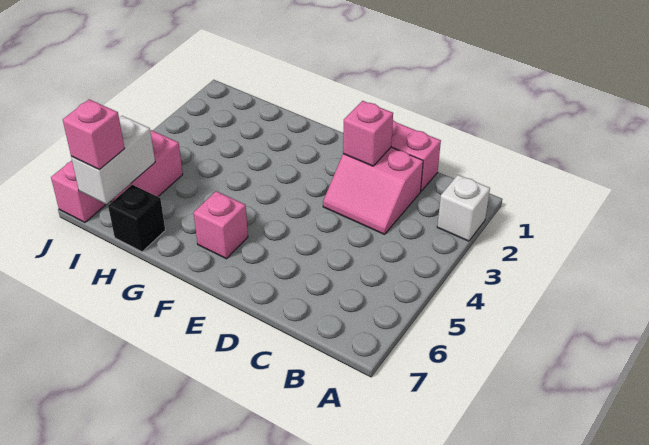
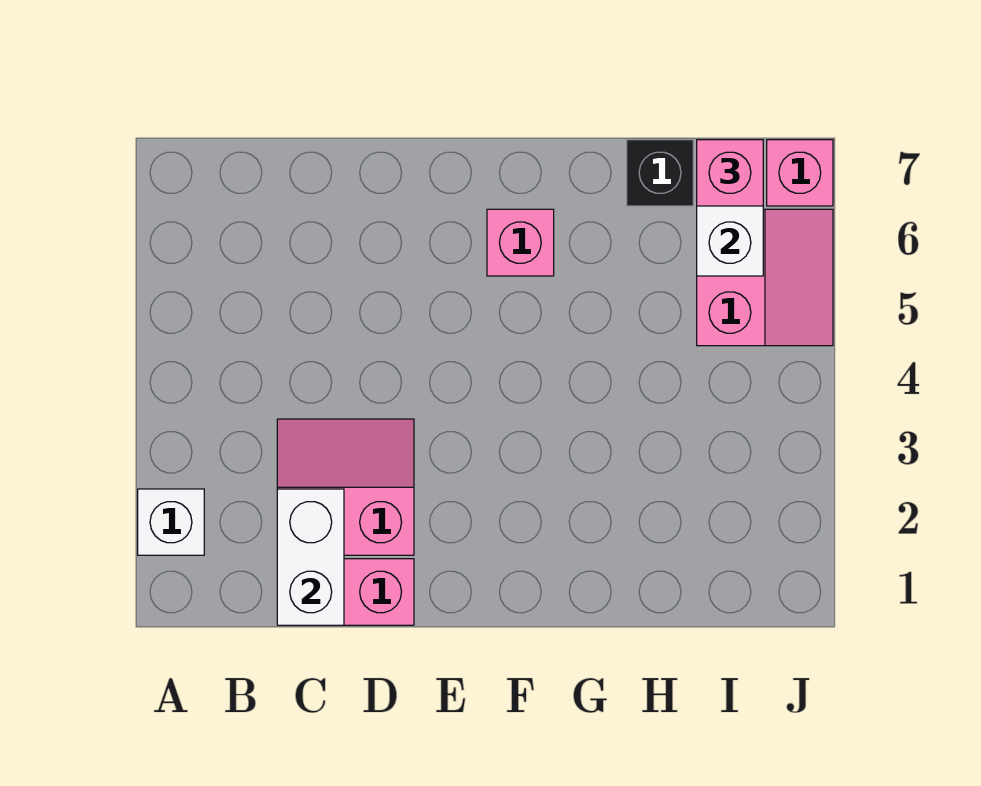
none -> white brick C1:C2 level 2
pink brick D2 level 2 -> none

